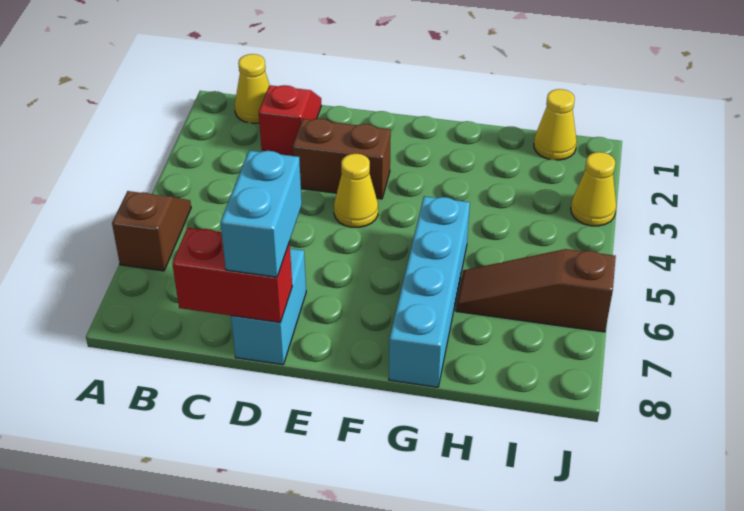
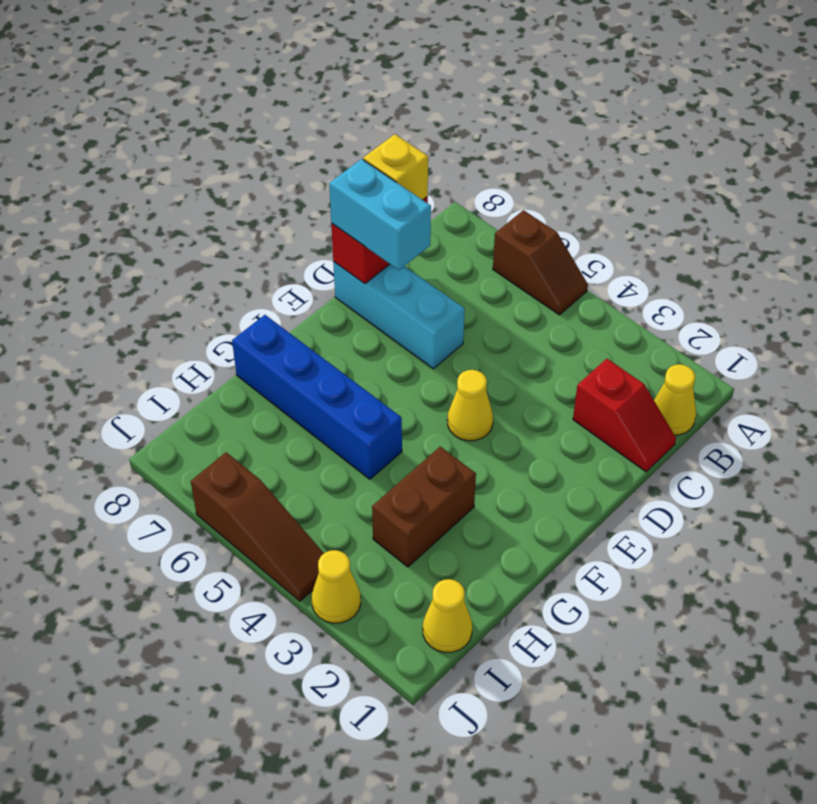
none -> yellow brick C8 level 3
brown brick D3:E3 level 1 -> brown brick G3:H3 level 1
cyan brick D7:D8 level 1 -> cyan brick D6:D8 level 1
cyan brick G5:G8 level 1 -> blue brick G5:G8 level 1
brown slope H6:J6 level 1 top J -> brown slope J4:J6 level 1 top 6

